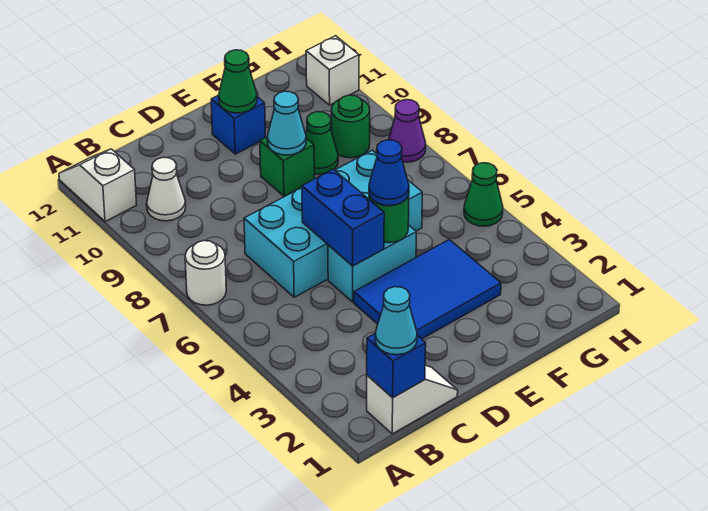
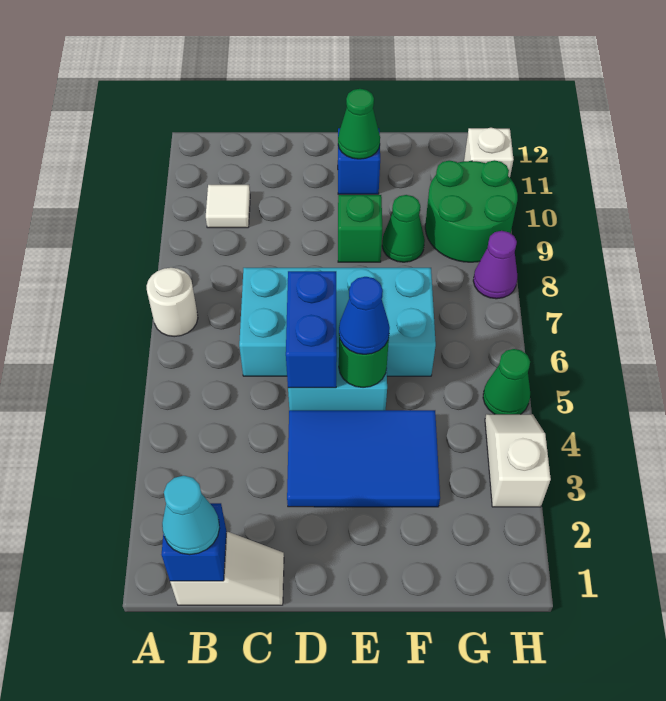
white slope A11:A12 level 1 top 11 -> white slope H3:H4 level 1 top 3
white cone B10 level 1 -> white tile B10 level 1
cyan cone E9 level 2 -> none
green round brick G9 level 1 -> green round brick G9:H10 level 1

